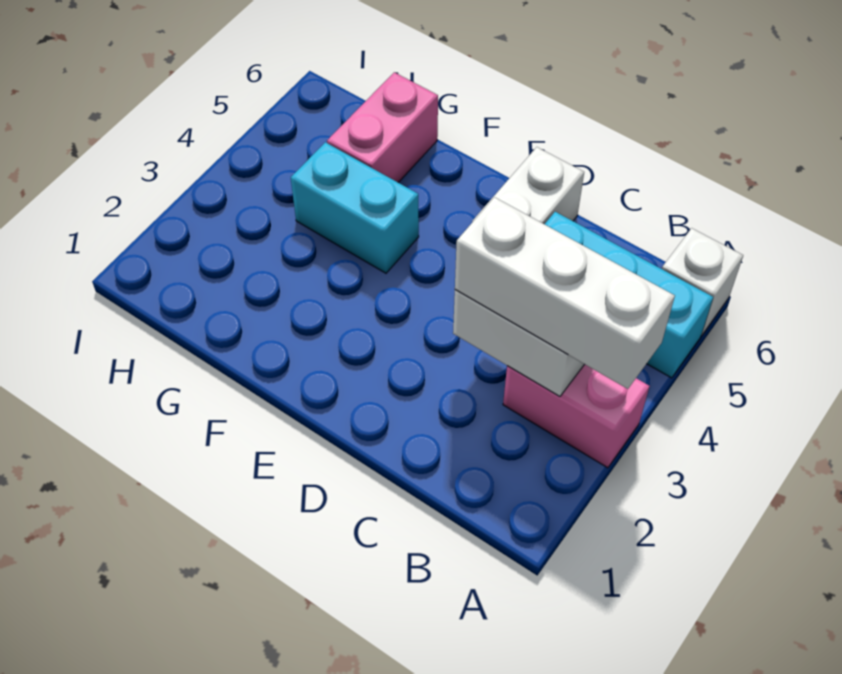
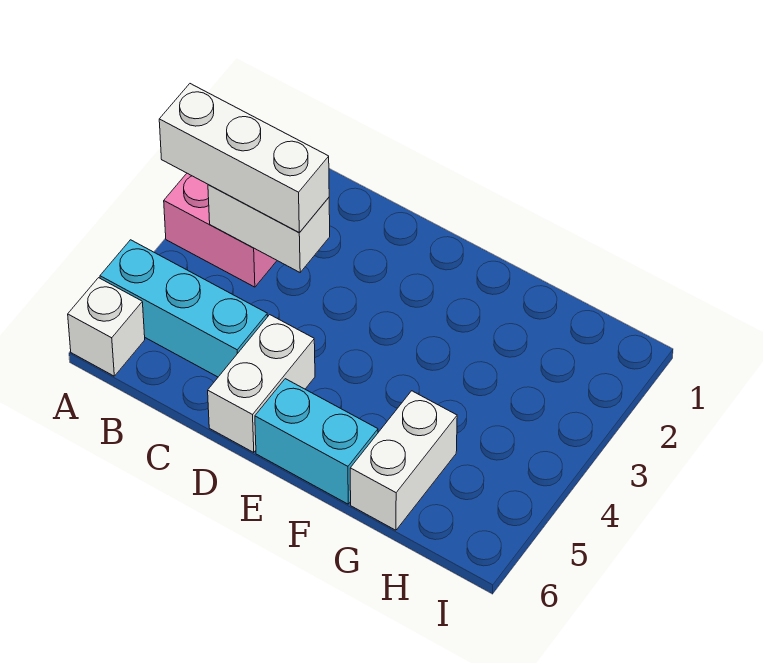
cyan brick F4:G4 level 1 -> cyan brick E6:F6 level 1
pink brick G5:G6 level 1 -> white brick G5:G6 level 1

